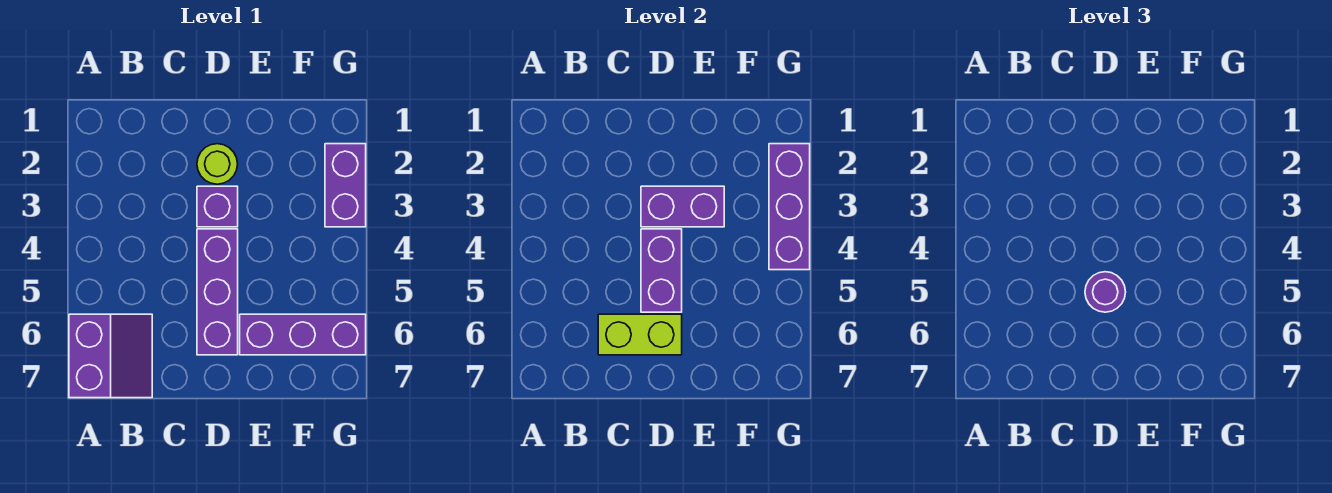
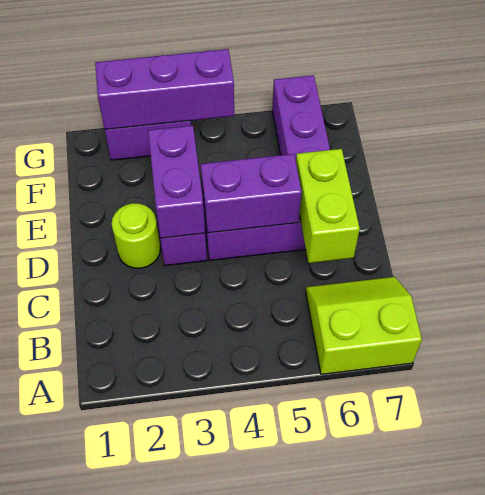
purple slope A6:B7 level 1 top A -> lime slope A6:B7 level 1 top A
purple round brick D5 level 3 -> none

